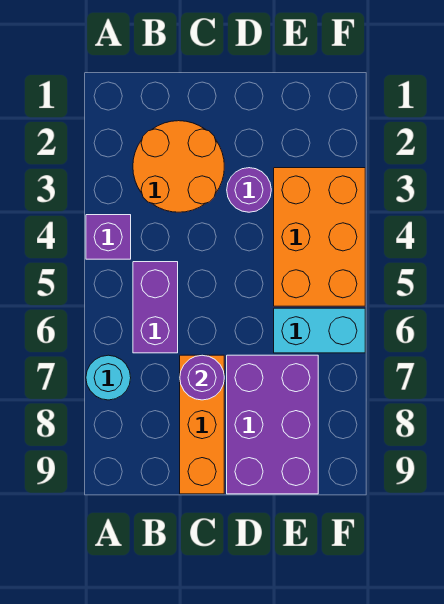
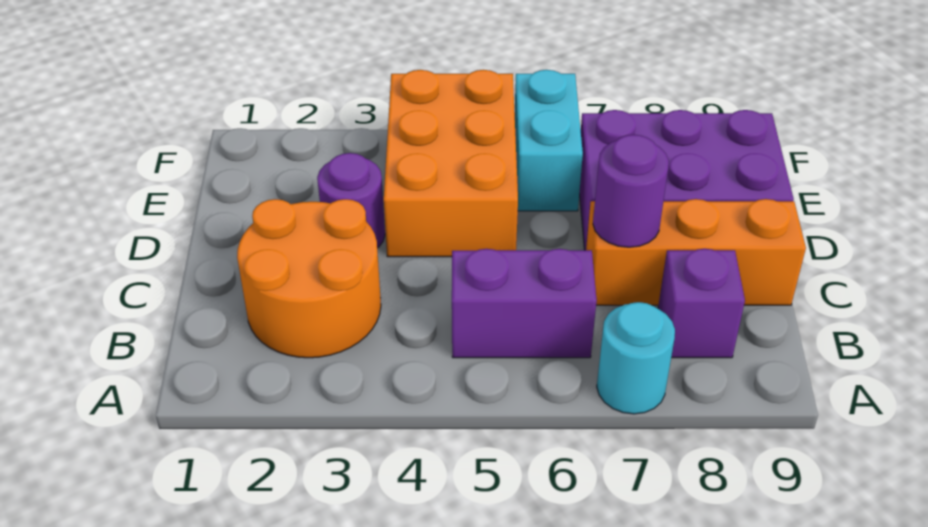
purple brick A4 level 1 -> purple brick B8 level 1
orange brick E3:F5 level 1 -> orange brick D4:F5 level 1

